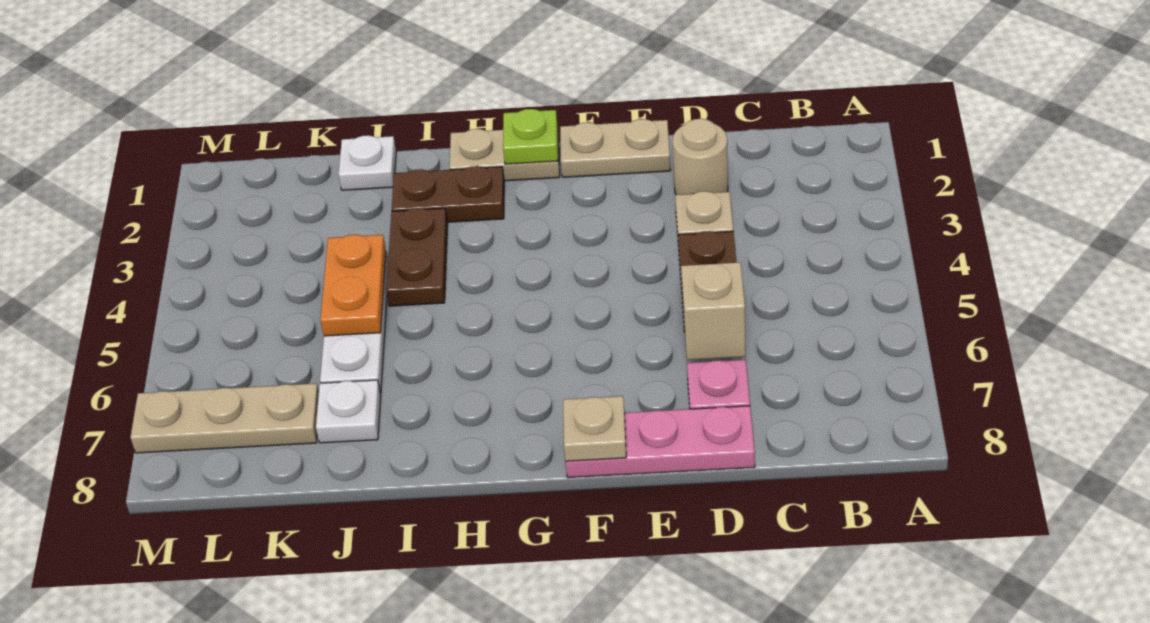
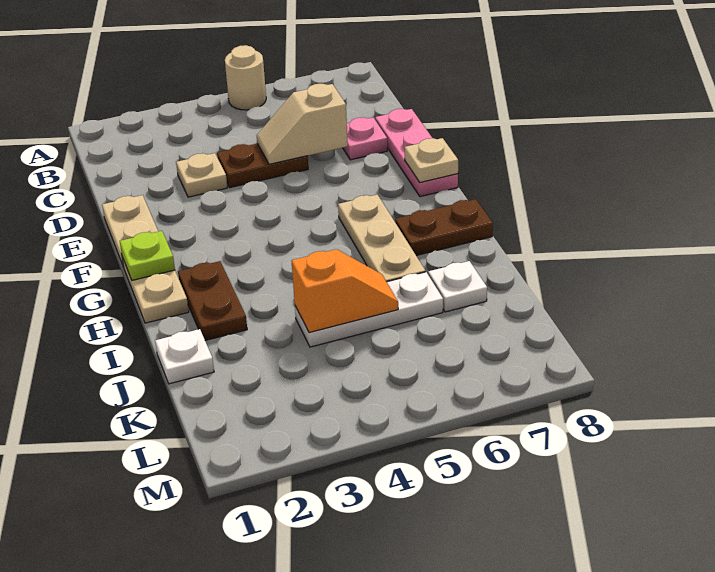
tan round brick D2 level 1 -> tan round brick A5 level 1
brown plate I3:I4 level 1 -> brown plate H7:H8 level 1
orange plate J4:J5 level 2 -> orange slope J4:J5 level 2 top 4
tan plate K7:M7 level 1 -> tan plate G6:I6 level 1

